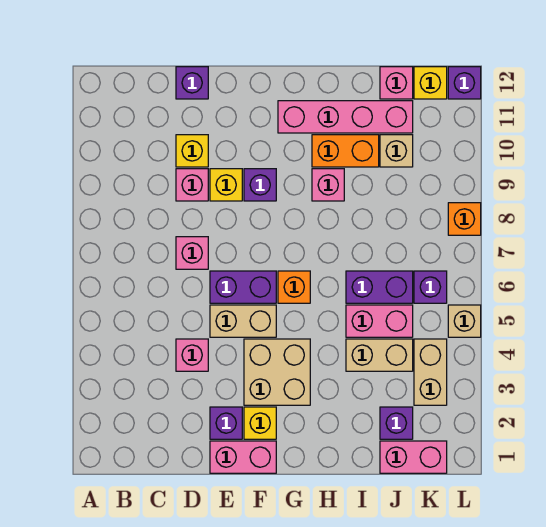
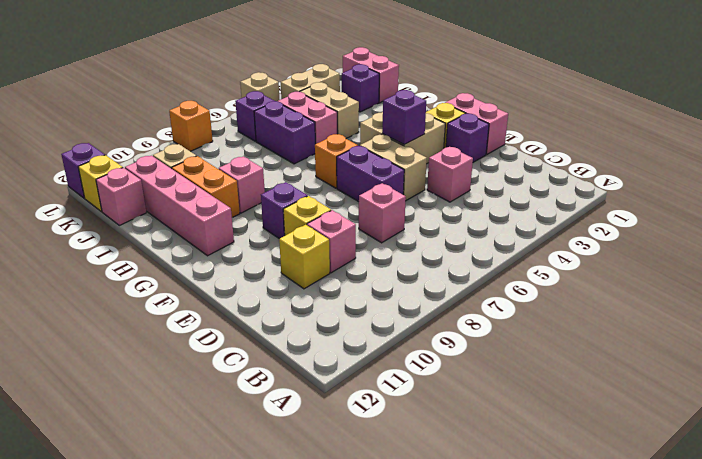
purple brick D12 level 1 -> purple brick F4 level 2

